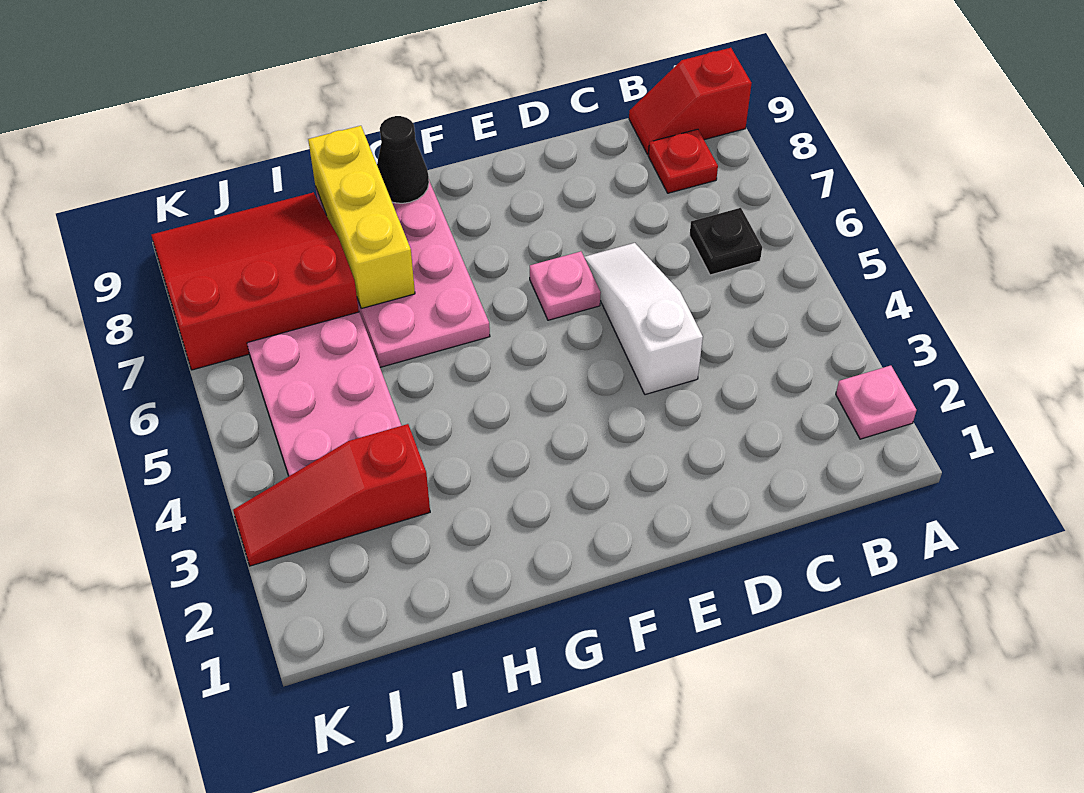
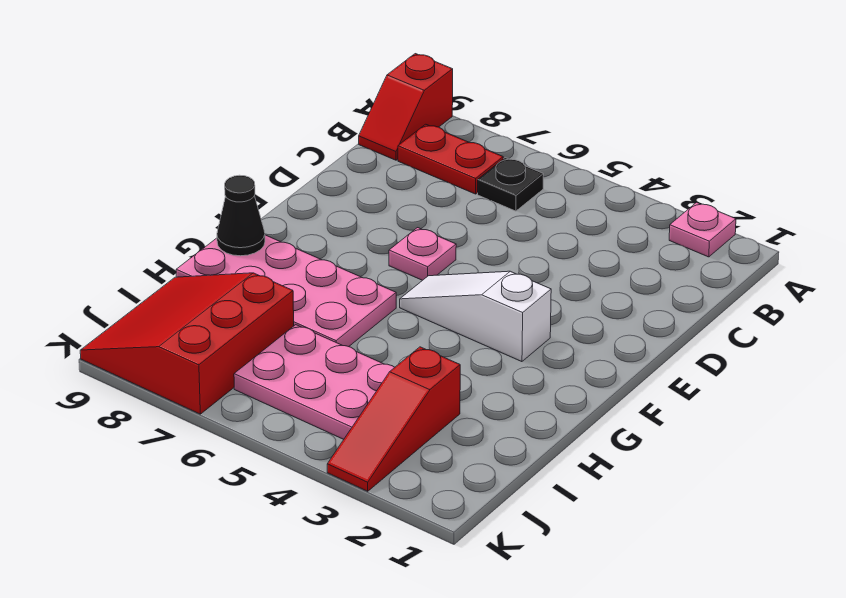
red plate B8 level 1 -> red plate B7:B8 level 1
white slope D4:D6 level 1 top 4 -> white slope F3:F5 level 1 top 3
yellow brick H7:H9 level 2 -> none

